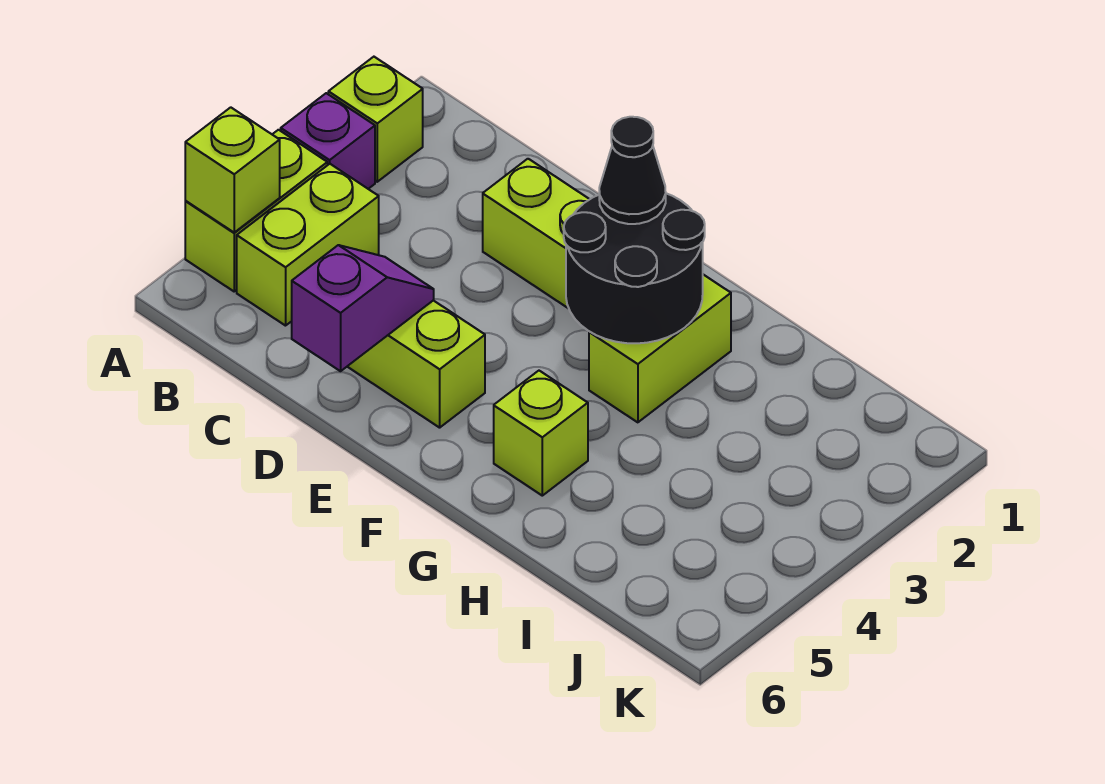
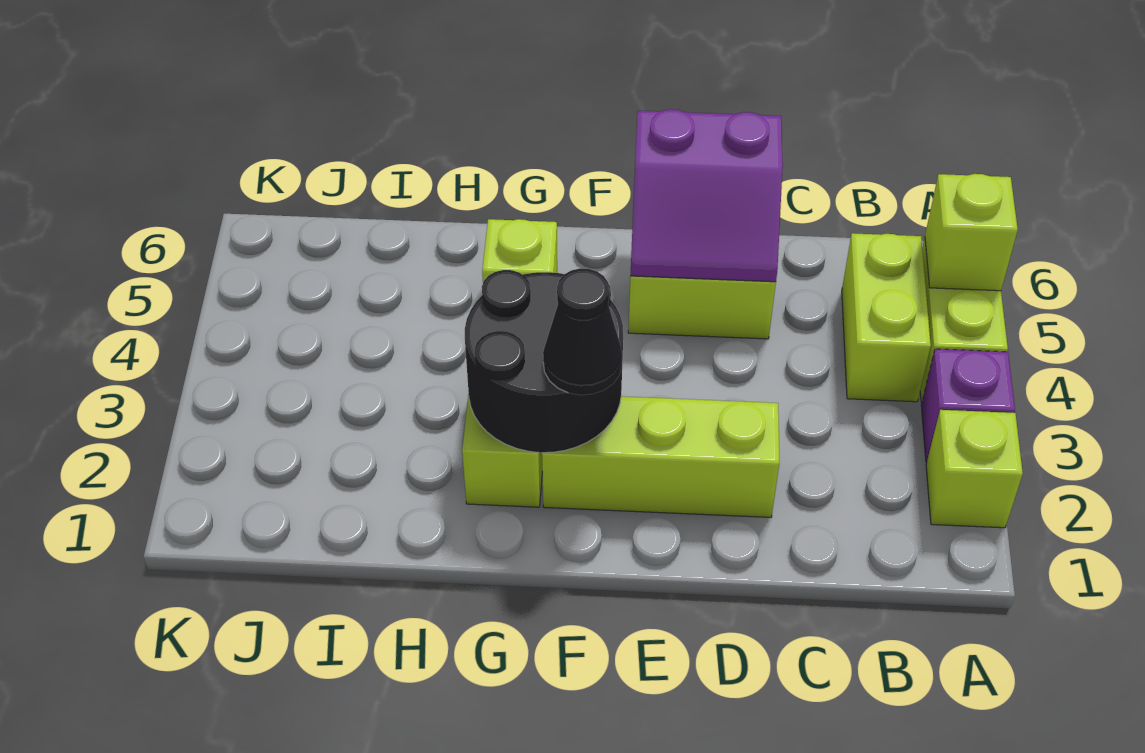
purple slope D5:D6 level 2 top 6 -> purple slope D5:E6 level 2 top 6

